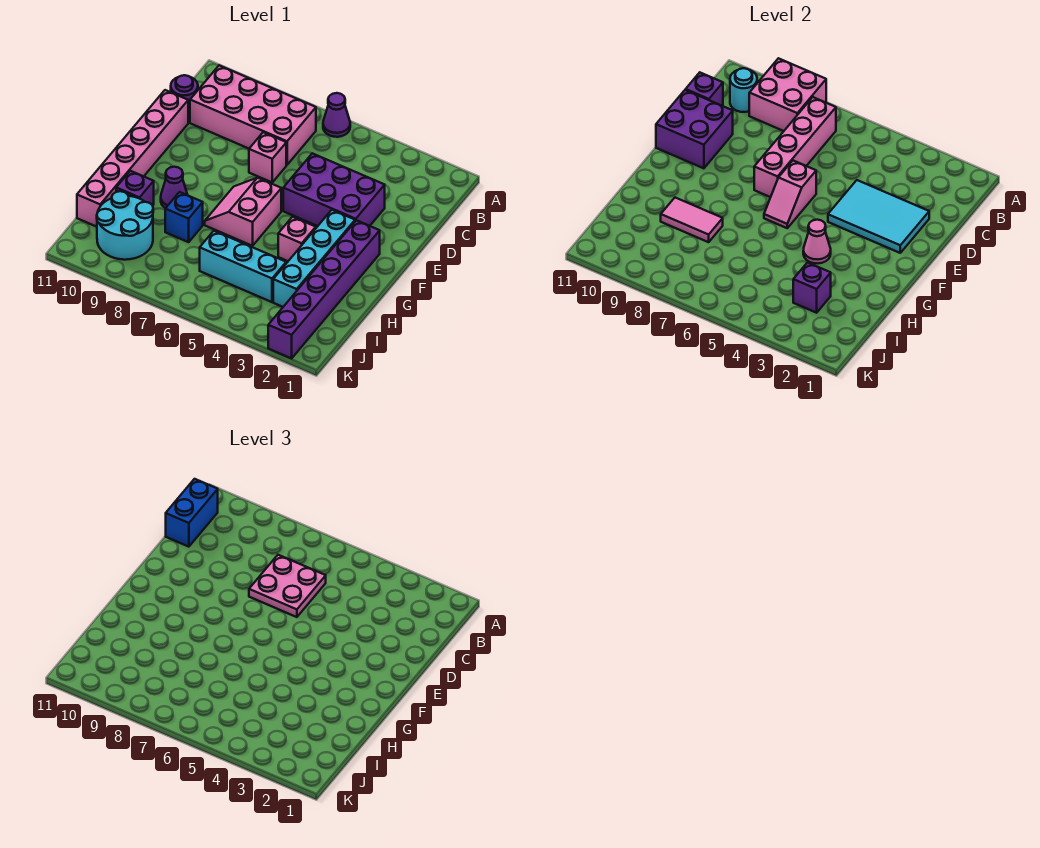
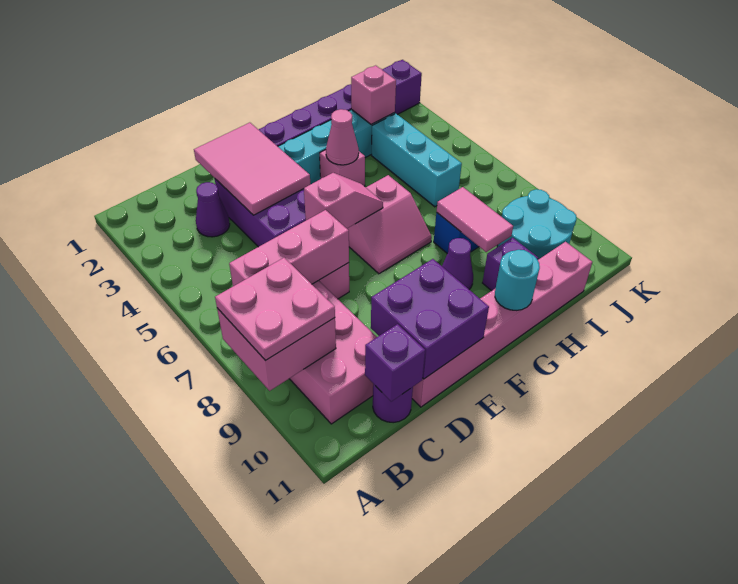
purple cone A6 level 1 -> purple cone C3 level 1
pink brick B7:E7 level 2 -> pink brick B7:D7 level 2
cyan round brick B10 level 2 -> cyan round brick G11 level 2
blue brick B11:C11 level 3 -> none
pink plate C6:D7 level 3 -> pink plate A8:B9 level 3
cyan tile D2:E4 level 2 -> pink tile D2:E4 level 2
purple brick I3 level 2 -> pink brick I3 level 2

